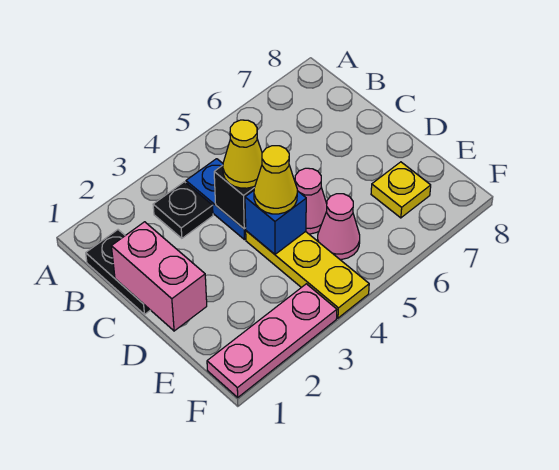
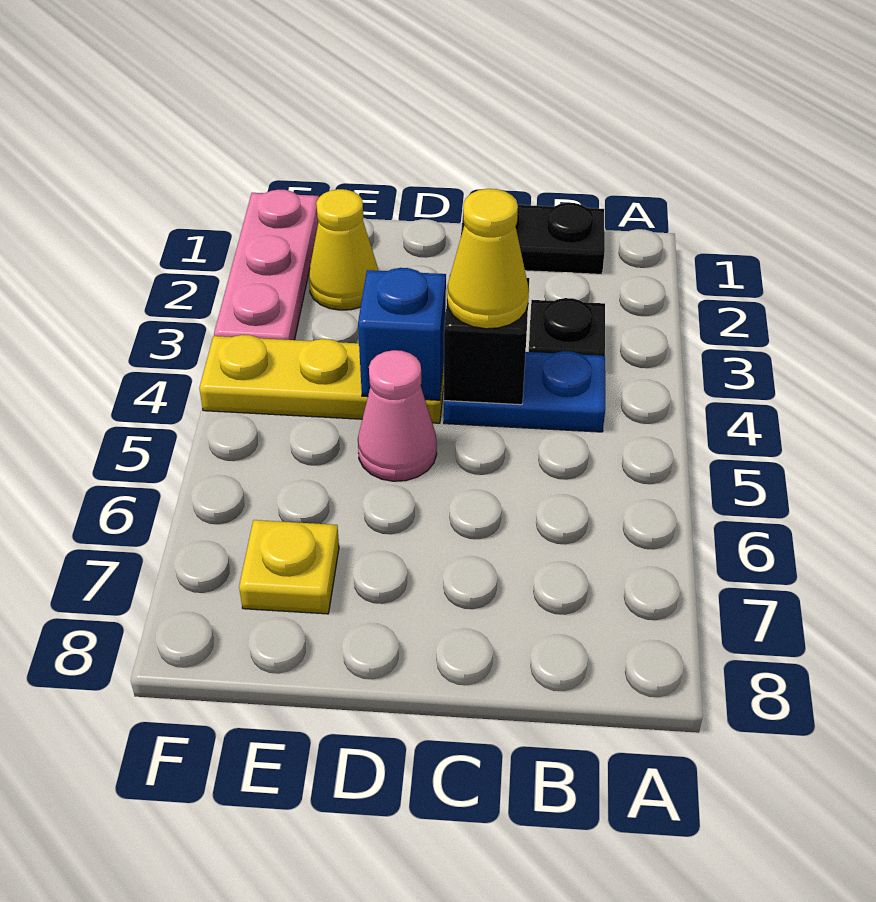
pink brick C1:D1 level 2 -> none
yellow cone D4 level 3 -> yellow cone E2 level 1
pink cone E5 level 1 -> none

